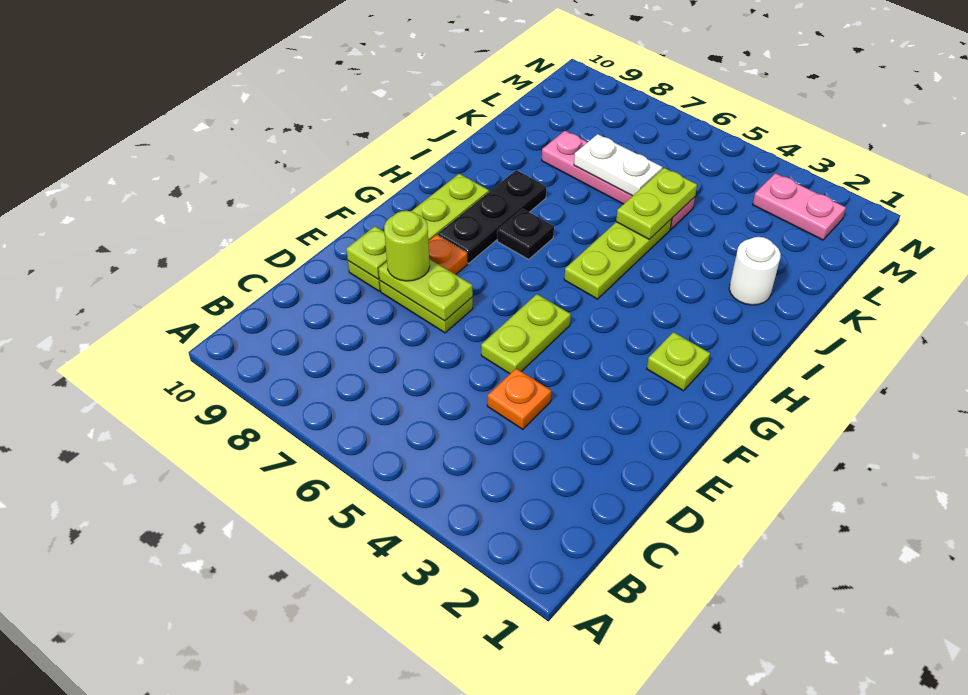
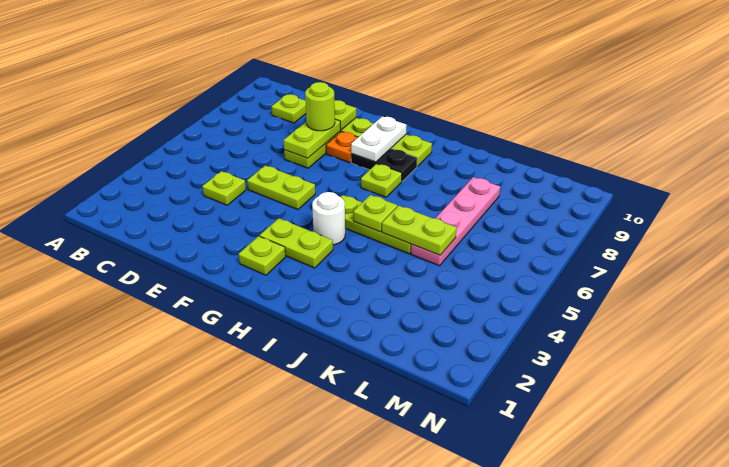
none -> lime plate C9 level 1
orange plate D4 level 1 -> lime plate D4 level 1
none -> lime plate G3:H3 level 1
black plate G8:I8 level 1 -> black plate G8:H8 level 1
black plate H7 level 1 -> lime plate H7 level 1
none -> lime plate I5 level 2
white round brick J2 level 1 -> white round brick H4 level 1
white plate K6:K7 level 2 -> white plate G8:G9 level 2
pink plate M2:M3 level 1 -> none

